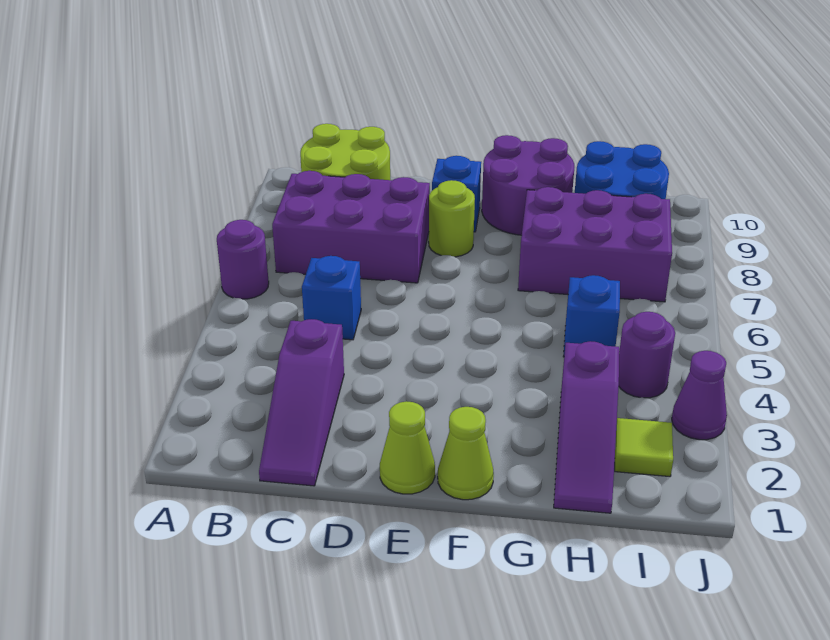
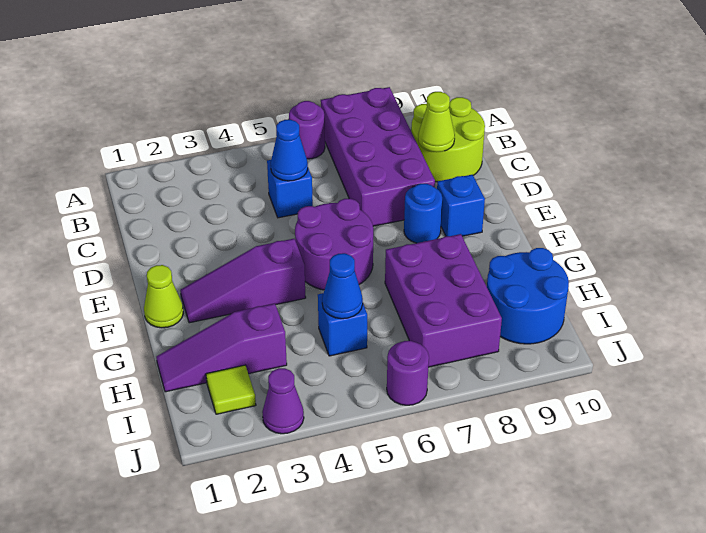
purple brick B7:D8 level 1 -> purple brick A7:D8 level 1
purple slope C1:C3 level 1 top 3 -> purple slope F2:F4 level 1 top 4
none -> blue cone C5 level 2
lime cone E1 level 1 -> lime cone C9 level 2
lime round brick E8 level 1 -> blue round brick E8 level 1
purple round brick F9:G10 level 1 -> purple round brick E5:F6 level 1
none -> blue cone H5 level 2
purple round brick I4 level 1 -> purple round brick J6 level 1

